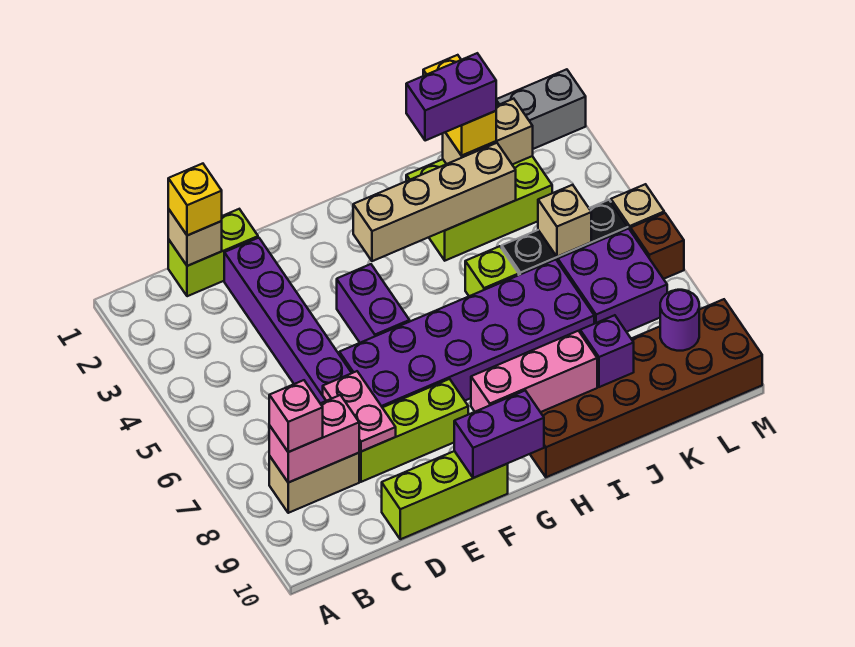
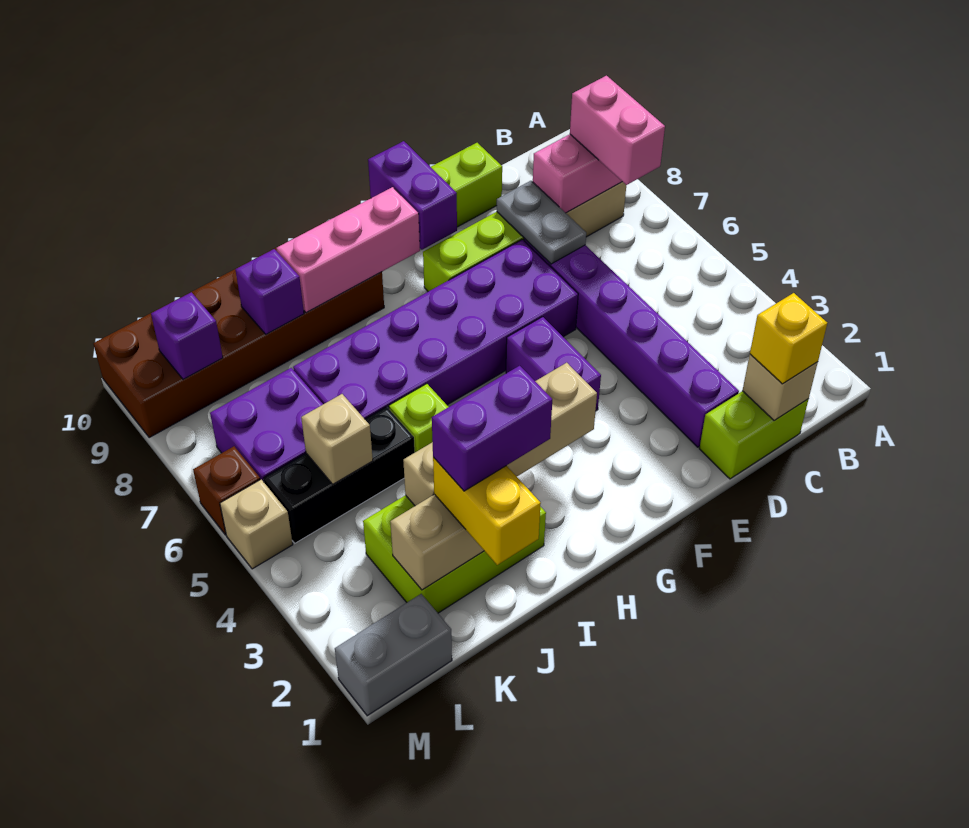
pink brick B8 level 3 -> pink brick B7:B8 level 3
pink plate D7:D8 level 2 -> grey plate D7:D8 level 2
purple brick F10:G10 level 2 -> purple brick F9:F10 level 2
purple round brick L9 level 2 -> purple brick L9 level 2

